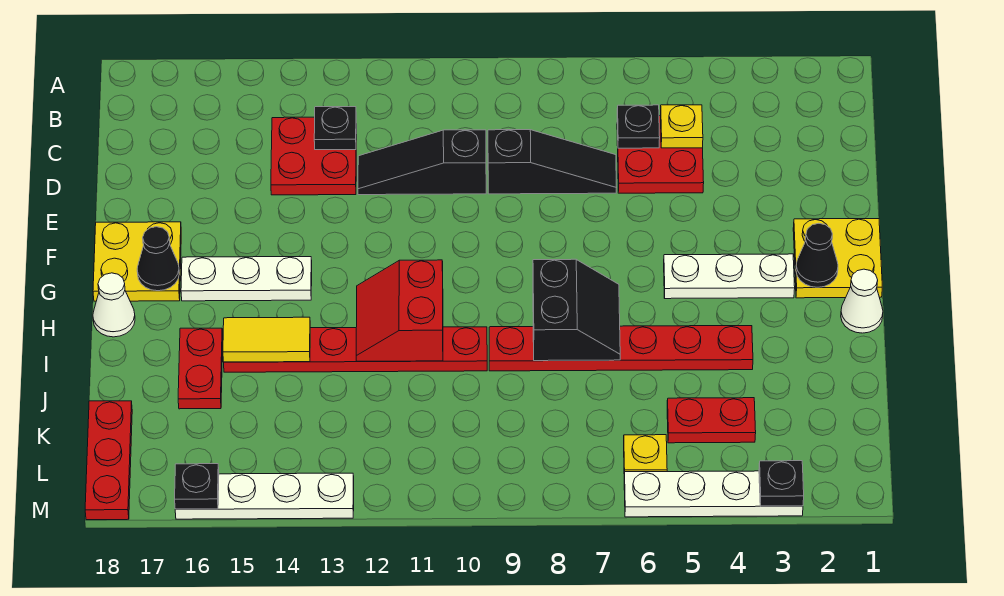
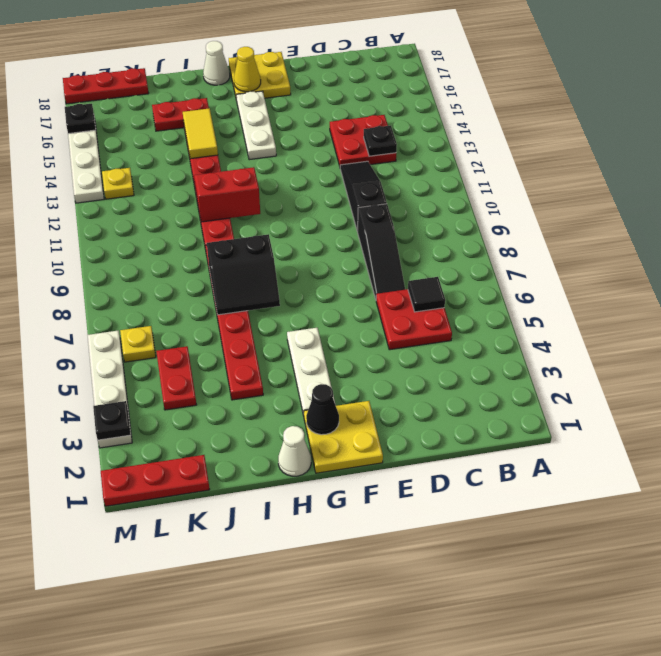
yellow plate C5 level 2 -> yellow plate L13 level 1
black plate C6 level 2 -> black tile C6 level 2
black cone G17 level 2 -> yellow cone G17 level 2
none -> red plate K1:M1 level 1

